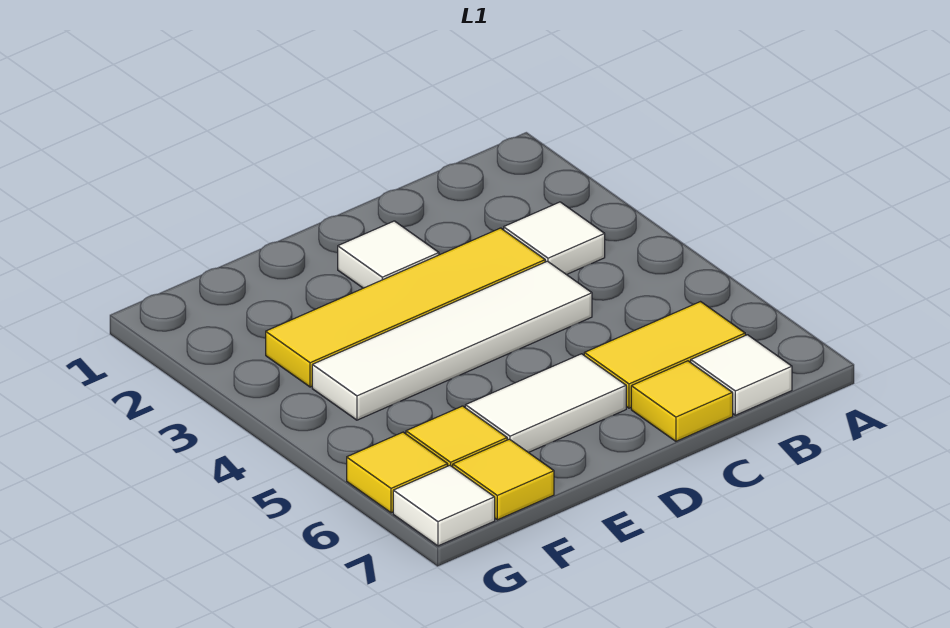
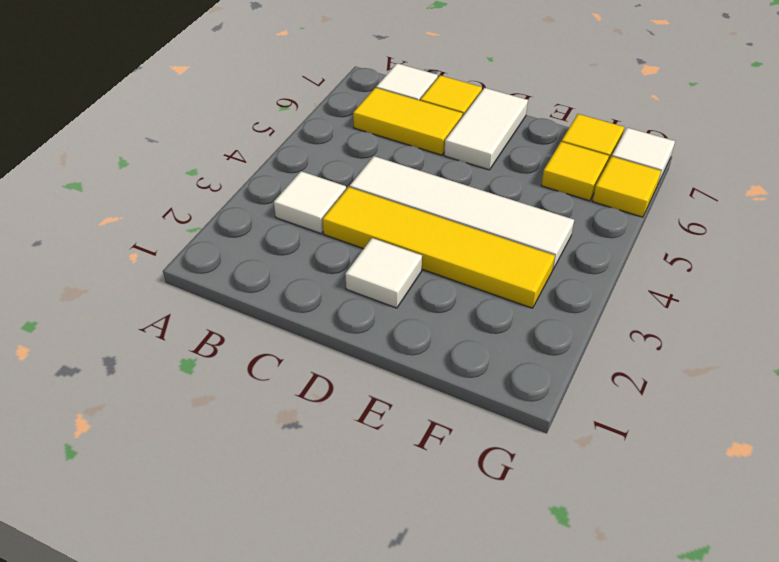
white tile D6:E6 level 1 -> white tile D6:D7 level 1

